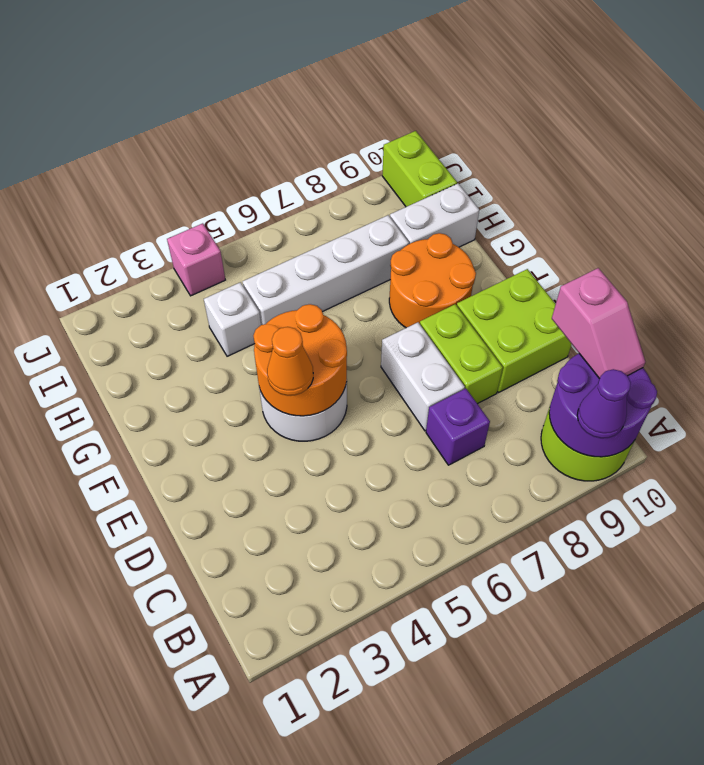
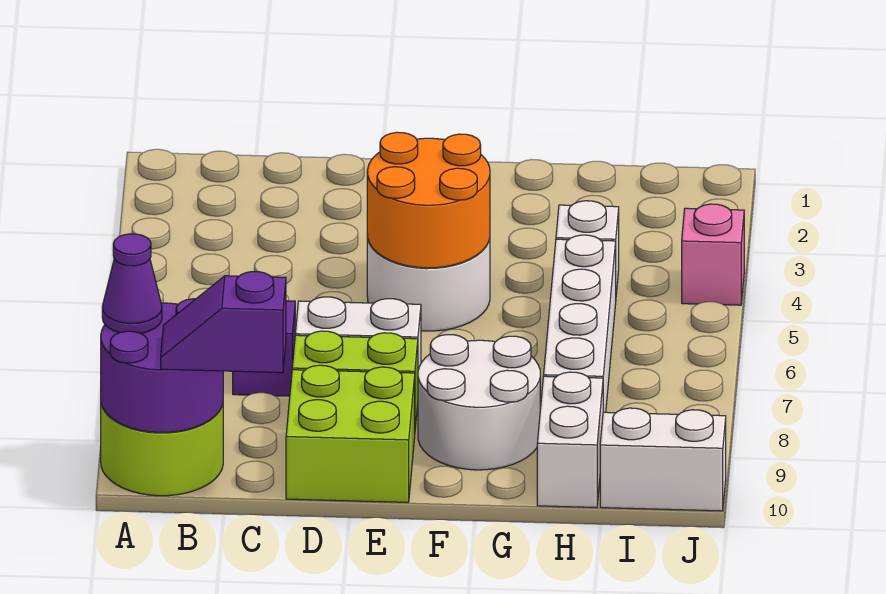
pink slope B10:C10 level 3 top C -> purple slope B10:C10 level 3 top C
orange cone E4 level 3 -> none
orange round brick F8:G9 level 1 -> white round brick F8:G9 level 1
lime brick I10:J10 level 1 -> white brick I10:J10 level 1

